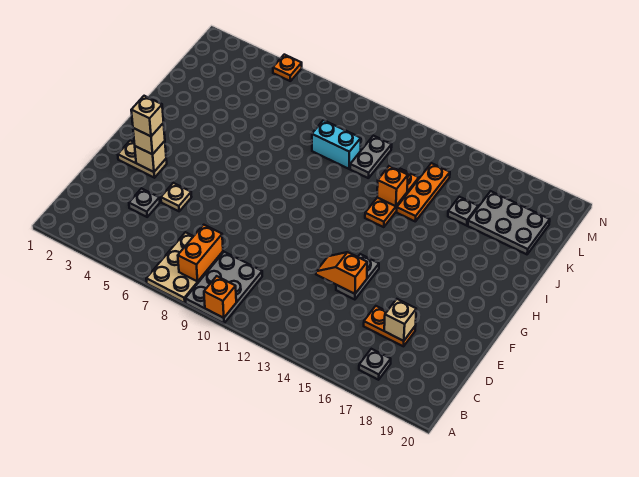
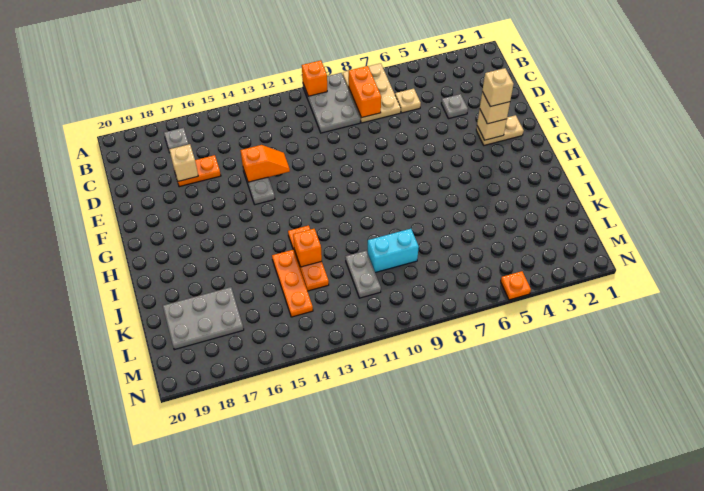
tan plate E5 level 1 -> tan plate C6 level 1
grey plate K16 level 1 -> none

